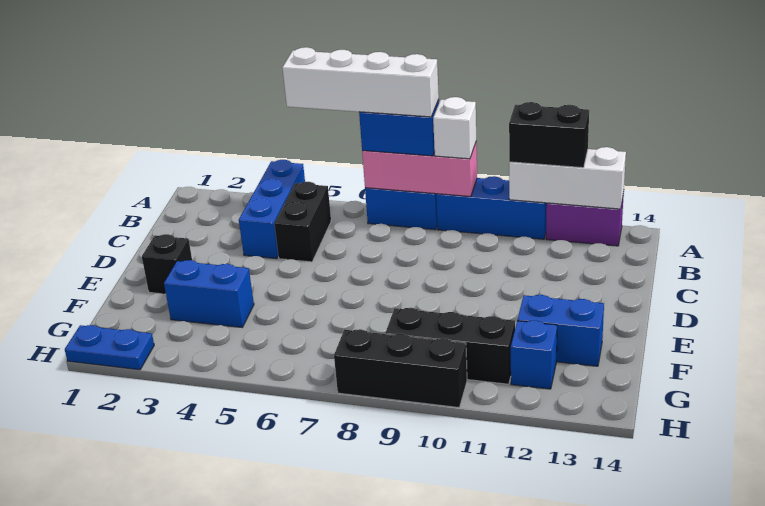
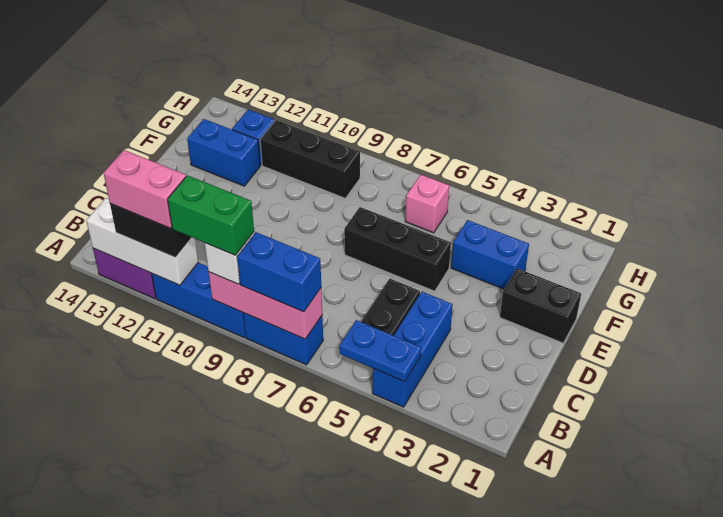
white brick A5:A8 level 4 -> none
none -> green brick A9:A10 level 4
none -> pink brick A11:A12 level 4
black brick E2 level 1 -> black brick E1:E2 level 1
none -> pink brick G6 level 1
blue plate H1:H2 level 1 -> blue plate A4:A5 level 2
black brick H8:H10 level 1 -> black brick E5:E7 level 1

